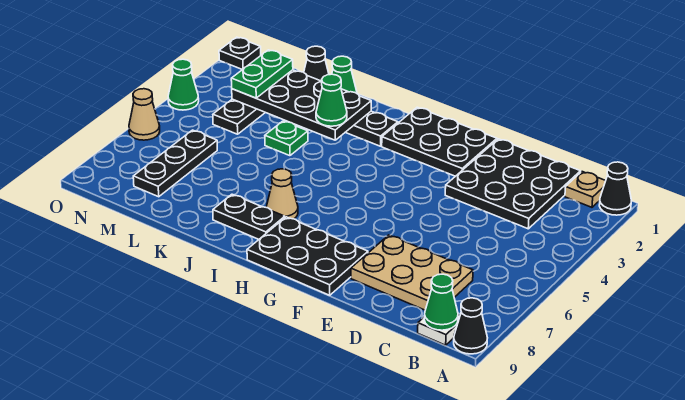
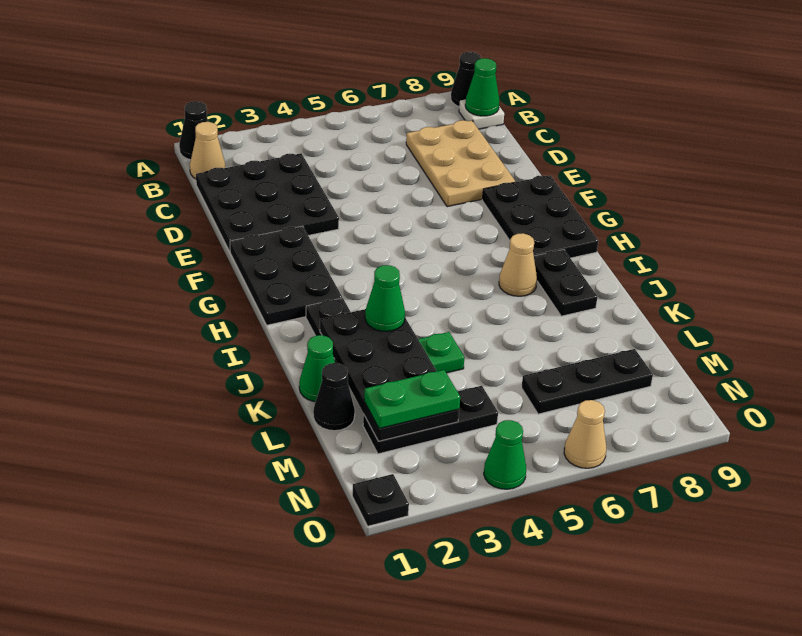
tan plate B1 level 1 -> tan cone B1 level 1

